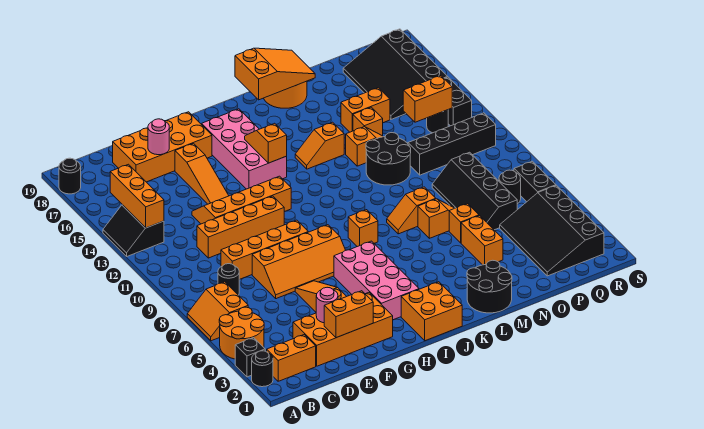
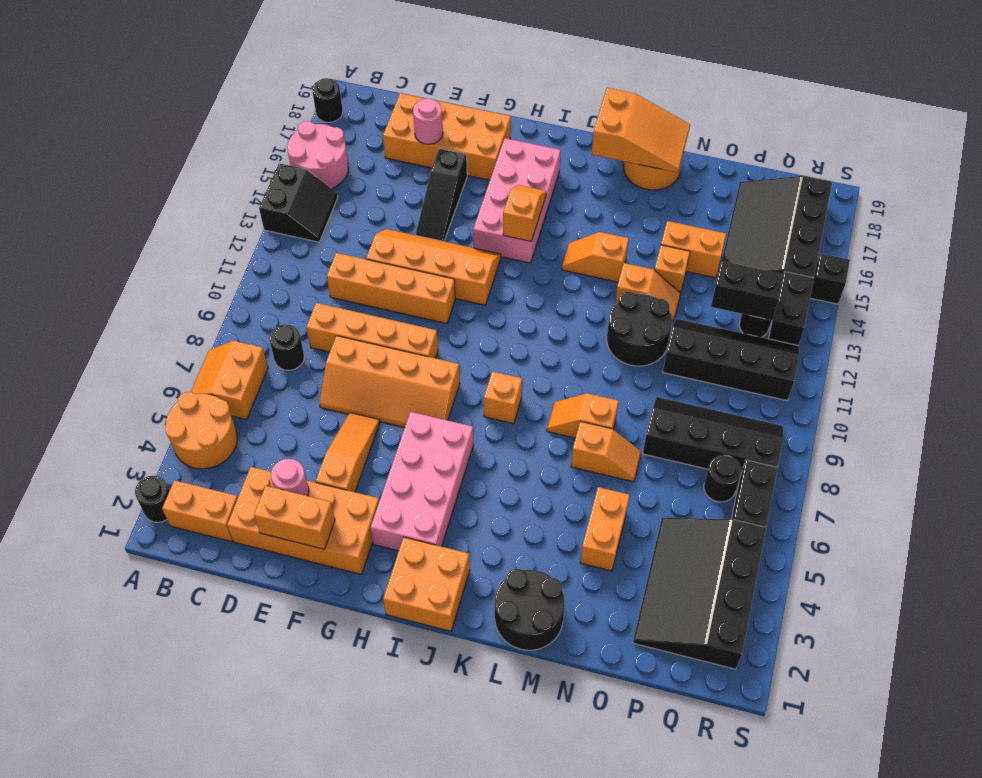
black brick A3 level 1 -> black brick S15 level 1
black slope A13:B14 level 1 top B -> black slope A13:B14 level 1 top A
none -> pink round brick A15:B16 level 1
orange brick B13:B15 level 2 -> none
orange slope F14:F16 level 1 top 16 -> black slope F14:F16 level 1 top 16
orange brick N6 level 1 -> none
black slope O6:P9 level 1 top P -> black slope O8:R9 level 1 top 8
orange brick P13:Q13 level 2 -> black brick P13:Q13 level 2

